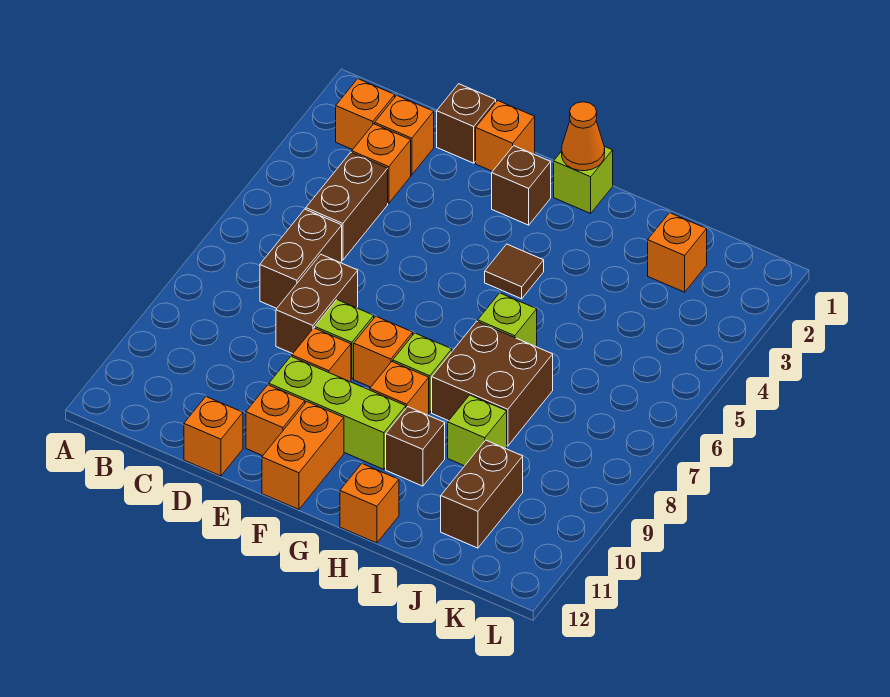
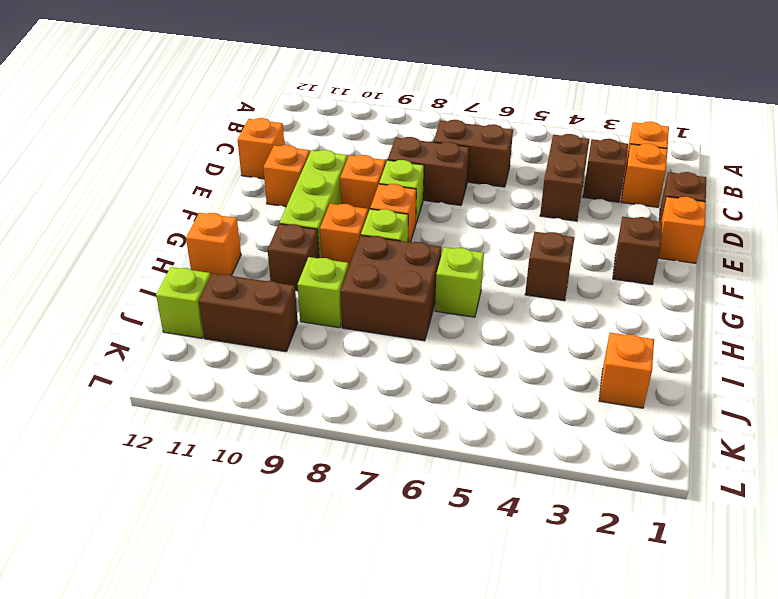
orange brick C3 level 1 -> brown brick C3 level 1
brown brick C4:C5 level 1 -> brown brick C4:D4 level 1
orange brick F11:F12 level 1 -> none
lime brick G1 level 1 -> lime brick J12 level 1
orange cone G1 level 2 -> none
brown tile G4 level 1 -> brown brick G4 level 1

